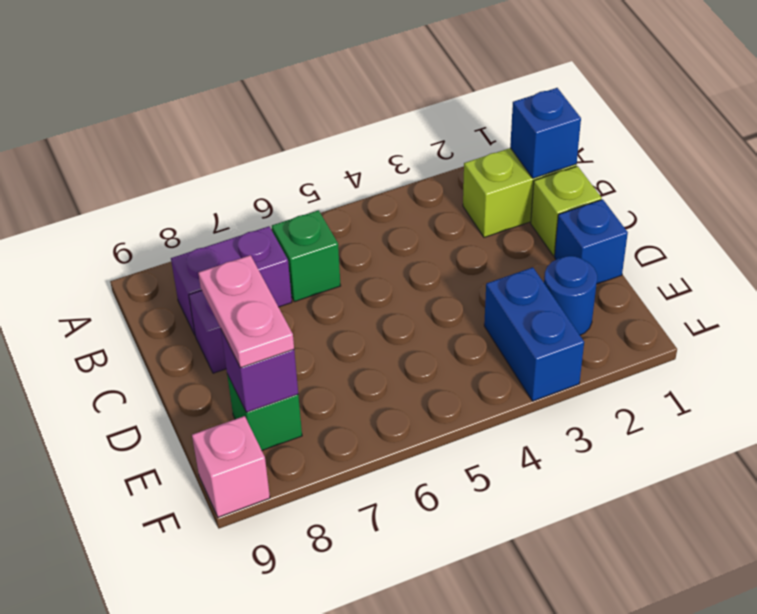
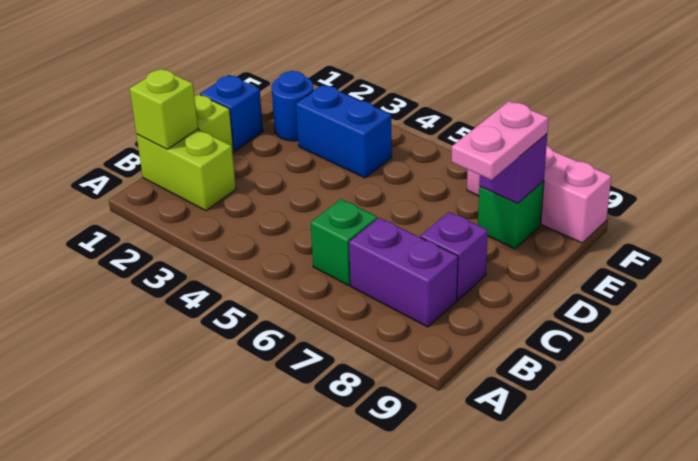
blue brick B1 level 2 -> lime brick B1 level 2
blue brick E3:F3 level 1 -> blue brick E3:E4 level 1
pink brick F9 level 1 -> pink brick F7:F9 level 1

